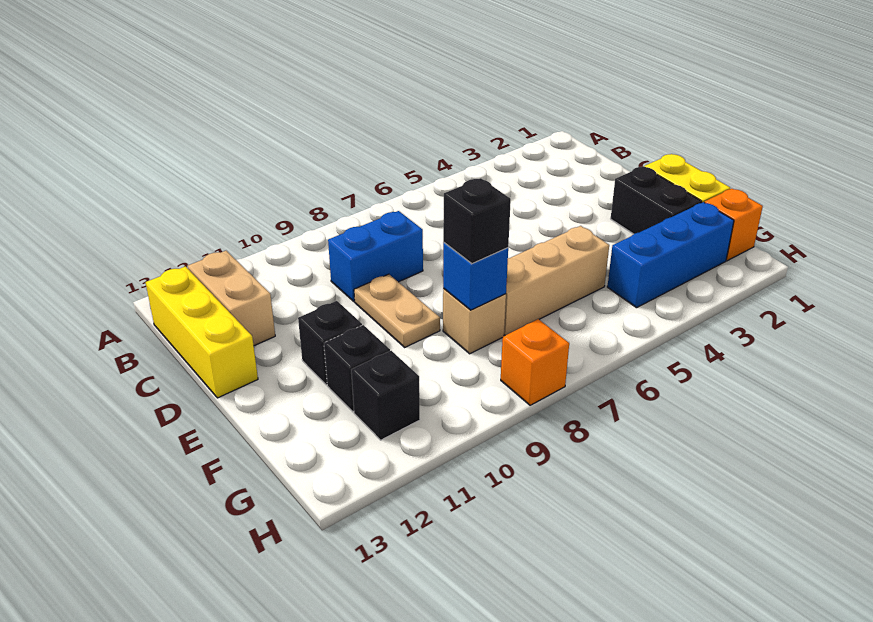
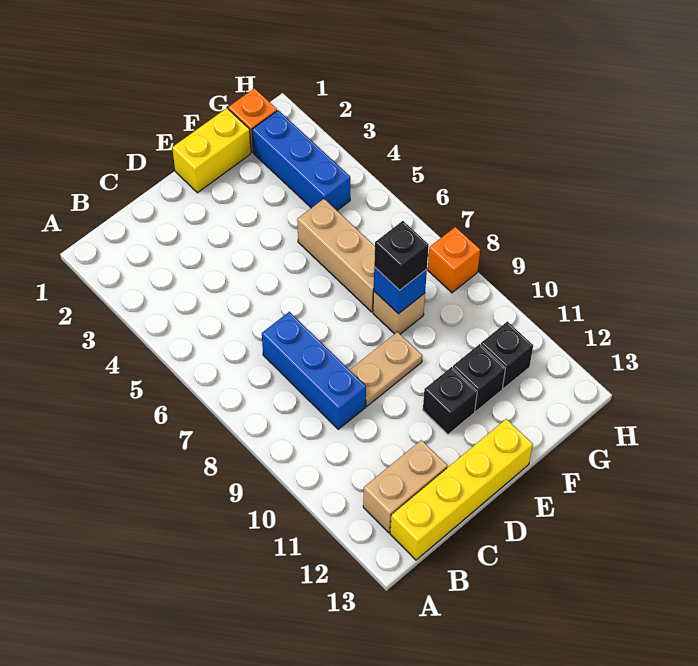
yellow brick B13:D13 level 1 -> yellow brick B13:E13 level 1
blue brick C8:C9 level 1 -> blue brick C7:C9 level 1
black brick E2:F2 level 1 -> none

